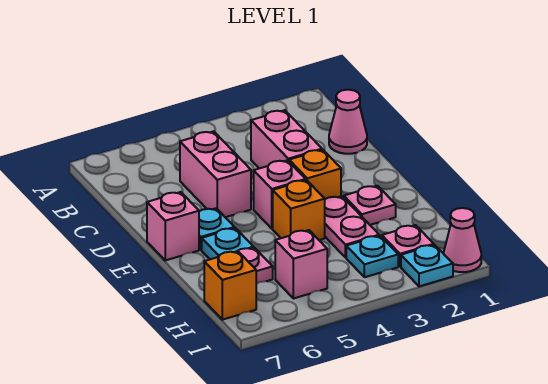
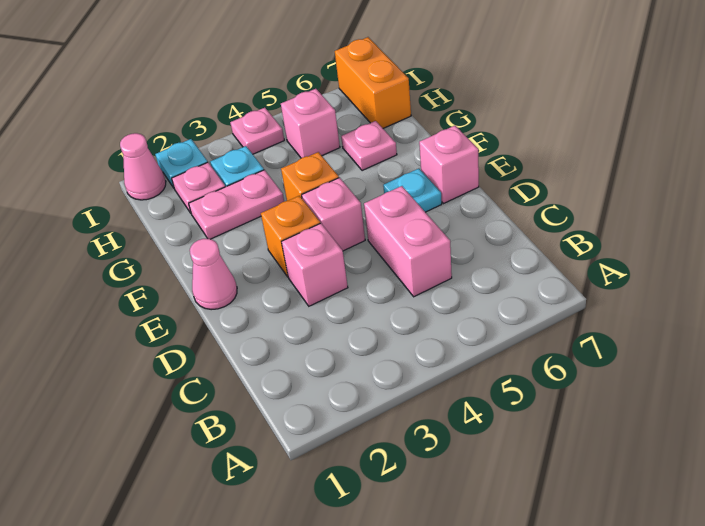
pink cone C1 level 1 -> pink cone E1 level 1
pink brick C3:D3 level 1 -> pink brick D3 level 1
pink plate F2 level 1 -> pink plate I4 level 1
pink plate F3:G3 level 1 -> pink plate G2:G3 level 1
cyan plate F6 level 1 -> none
orange brick H7 level 1 -> orange brick H7:I7 level 1

